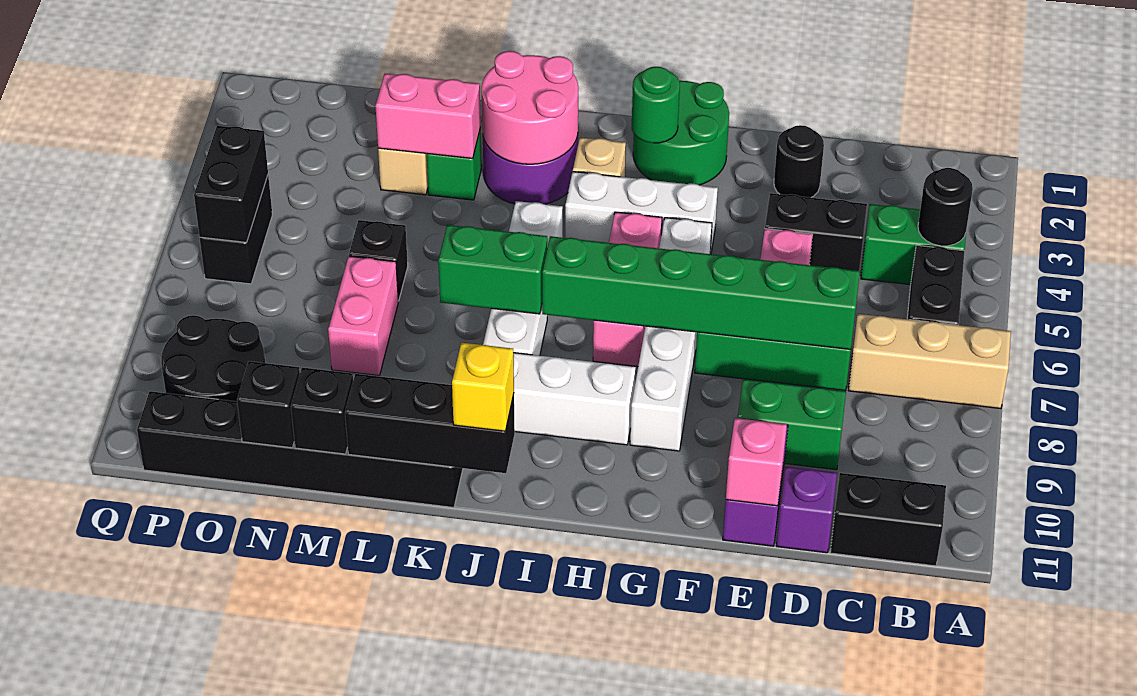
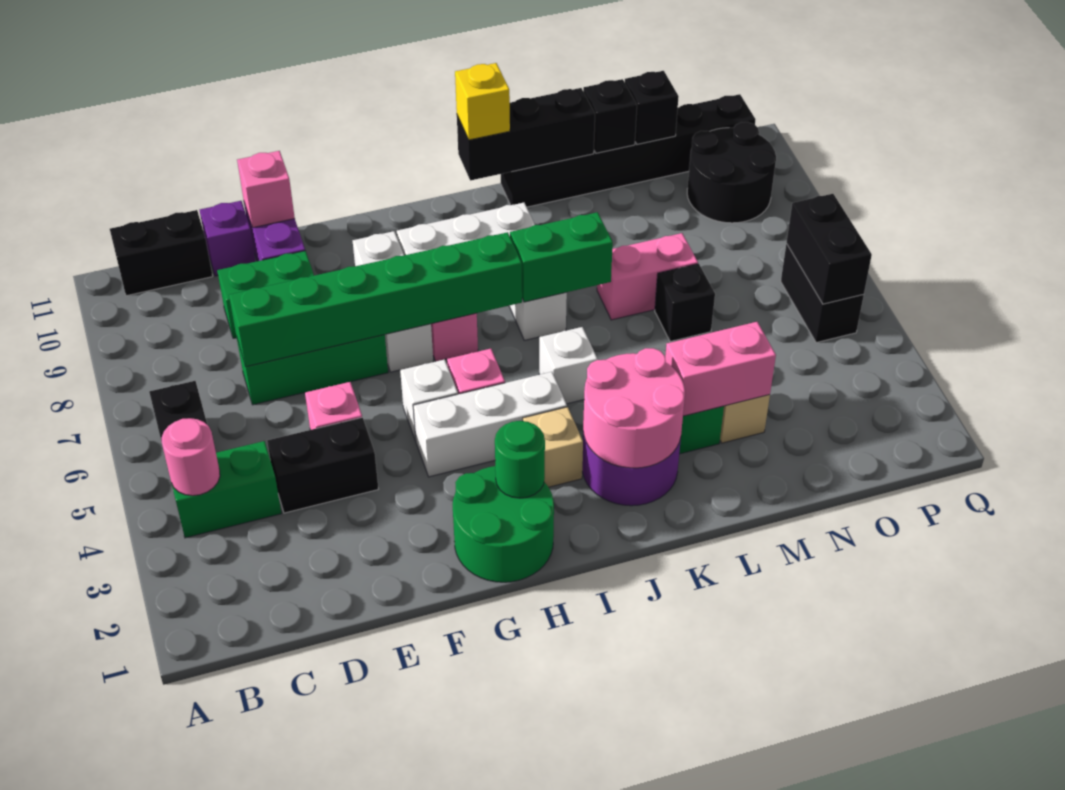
tan brick A7:C7 level 1 -> none
black round brick B4 level 2 -> pink round brick B4 level 2
black round brick E2 level 1 -> none
pink brick M7:M8 level 1 -> pink brick L7:M7 level 1

